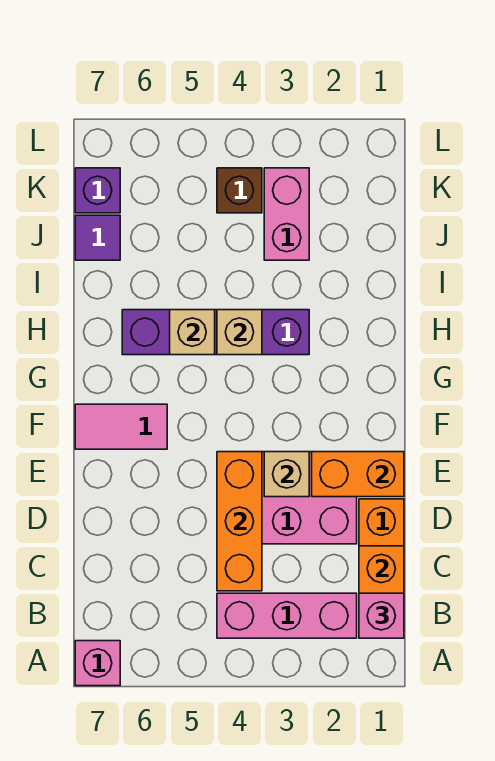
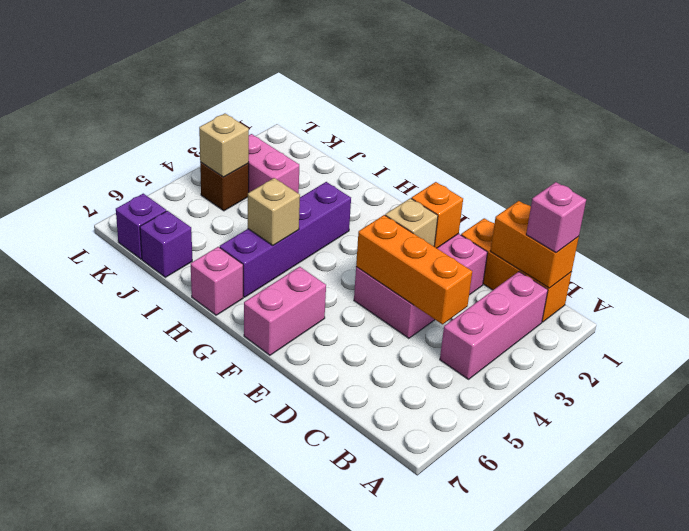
pink brick A7 level 1 -> pink brick H7 level 1
orange brick E1:E2 level 2 -> orange brick E2 level 2
pink tile F6:F7 level 1 -> pink brick F6:F7 level 1
tan brick H4 level 2 -> tan brick K4 level 2
purple tile J7 level 1 -> purple brick J7 level 1

